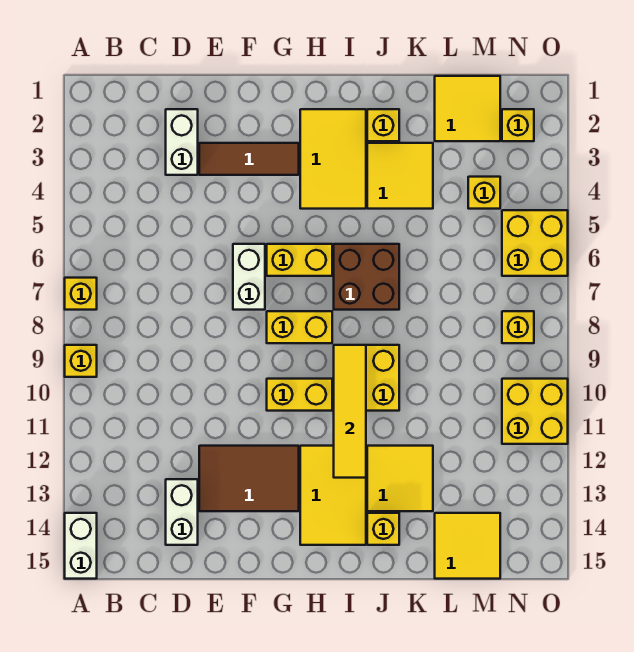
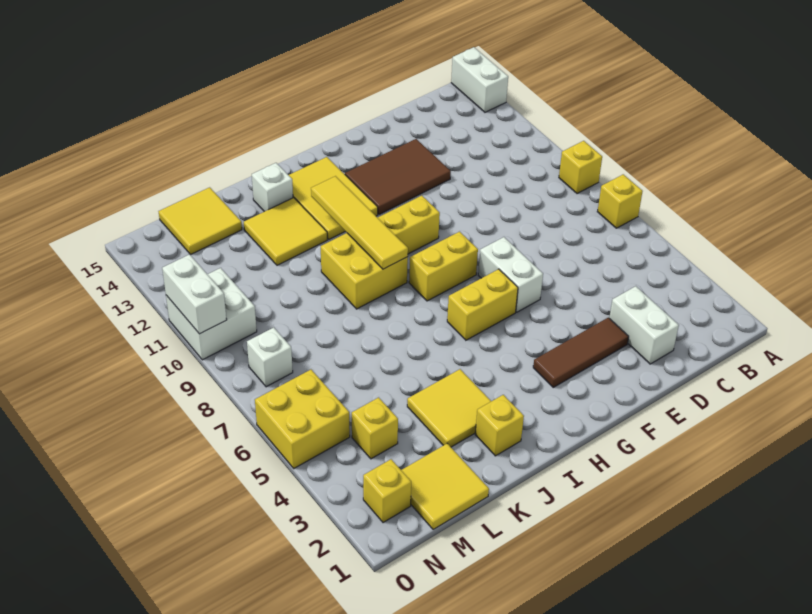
white brick D13:D14 level 1 -> white brick O10:O11 level 2
yellow tile H2:I4 level 1 -> none
brown brick I6:J7 level 1 -> none
yellow brick J14 level 1 -> white brick J14 level 1
yellow brick N8 level 1 -> white brick N8 level 1
yellow brick N10:O11 level 1 -> white brick N10:O11 level 1

